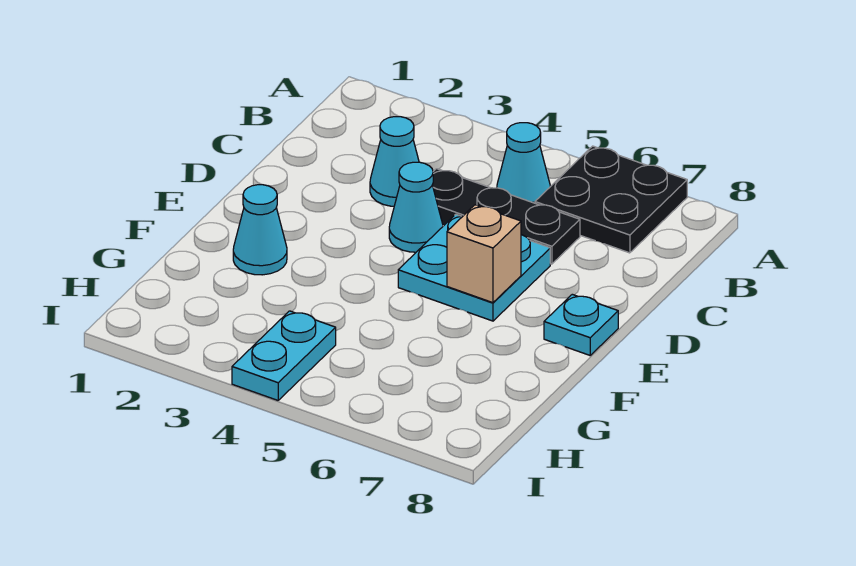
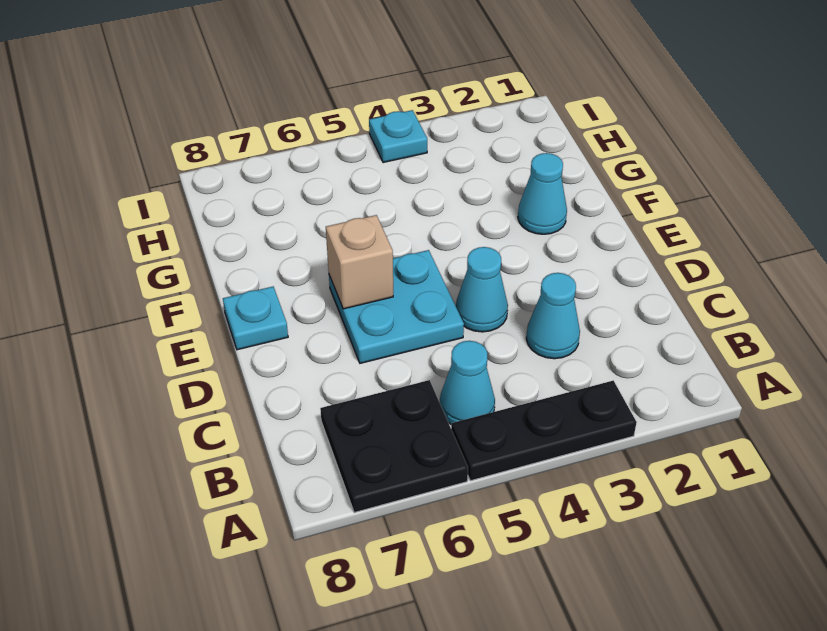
black plate C4:C6 level 1 -> black plate A3:A5 level 1
cyan plate H4:I4 level 1 -> cyan plate I4 level 1

